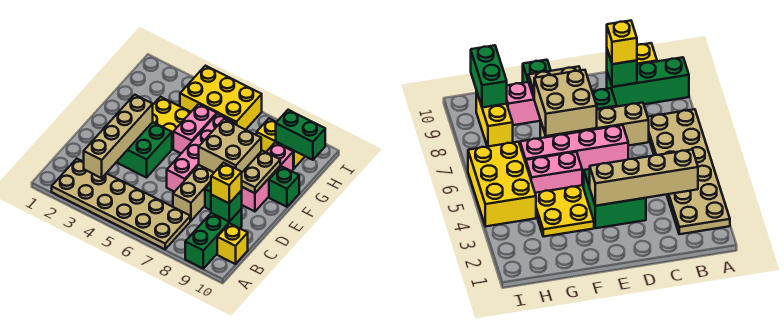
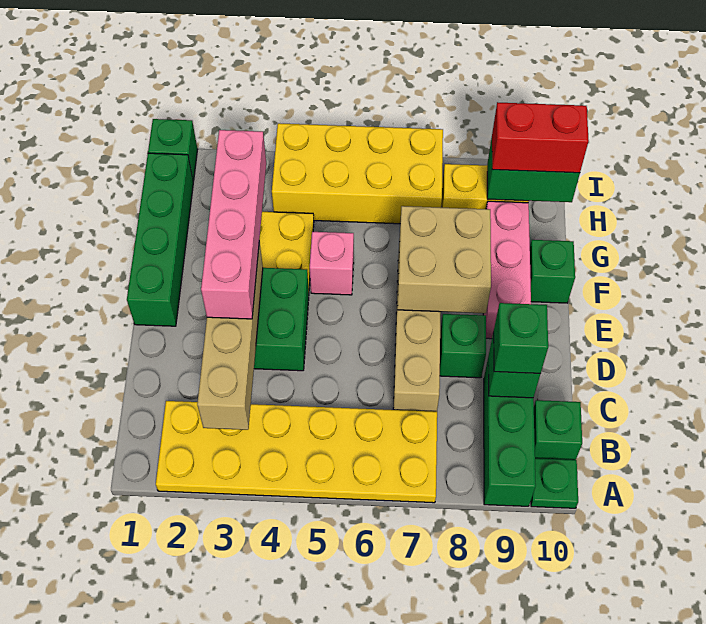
tan plate A2:B7 level 1 -> yellow plate A2:B7 level 1
none -> green plate A10 level 1
yellow brick B10 level 1 -> green brick B10 level 1
yellow brick C9 level 3 -> green brick C9 level 3
pink brick D6:G6 level 1 -> pink brick D3:G3 level 3
none -> green brick E1:H1 level 1
tan plate E9:F9 level 2 -> none
pink brick F5:G5 level 1 -> pink brick F5 level 1
yellow brick H4:I6 level 1 -> yellow brick H4:I7 level 1
none -> red brick H9:H10 level 3
none -> green brick I1 level 1

